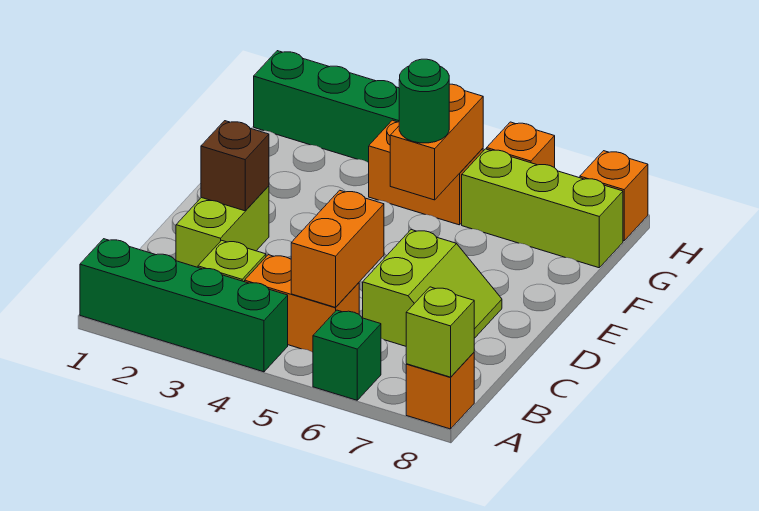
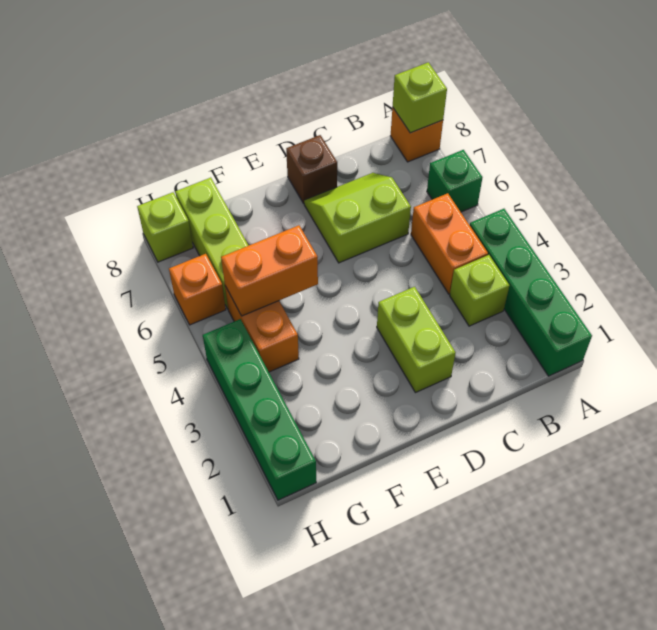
orange brick B5:C5 level 2 -> none
lime brick C2:D2 level 1 -> lime brick D2:D3 level 1
brown brick D2 level 2 -> brown brick D8 level 1
green round brick F5 level 3 -> none
orange brick H8 level 1 -> lime brick H8 level 1

